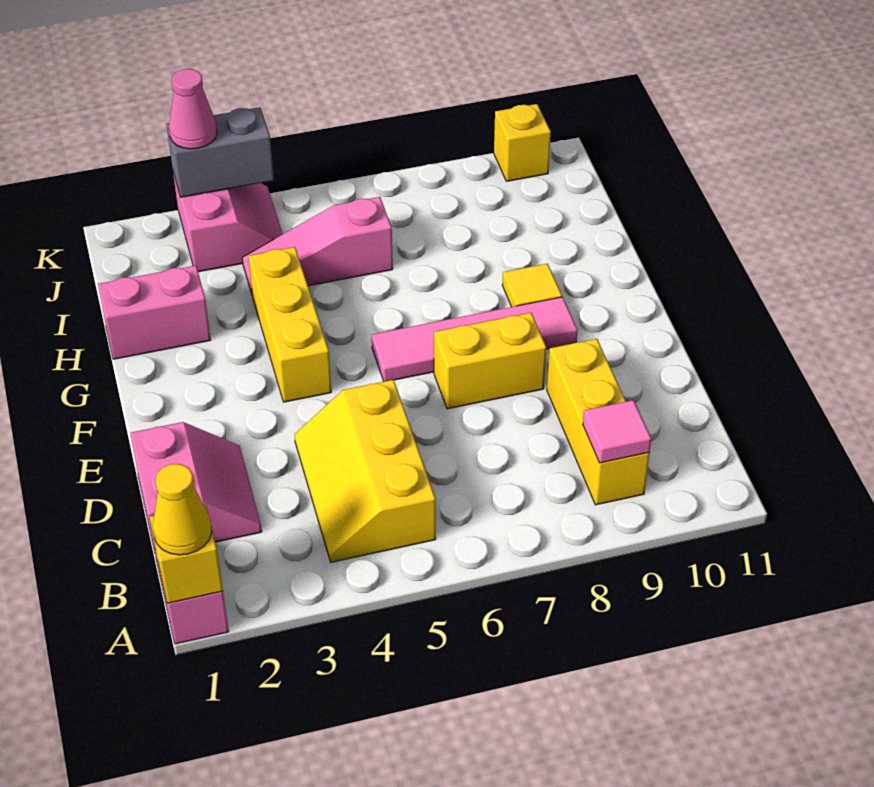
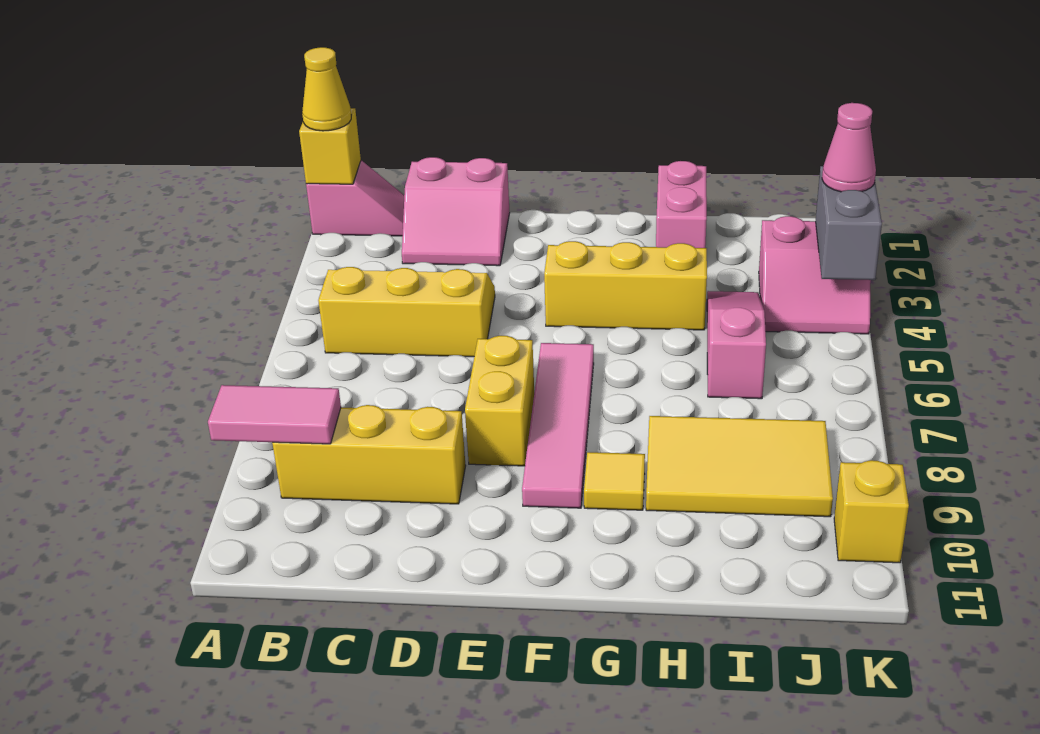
pink tile B9 level 2 -> pink tile A9:B9 level 2
none -> yellow tile H8:J9 level 1

